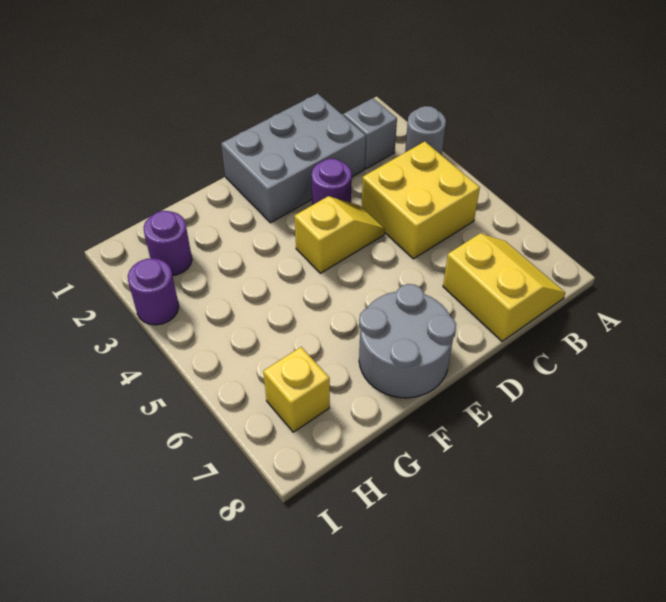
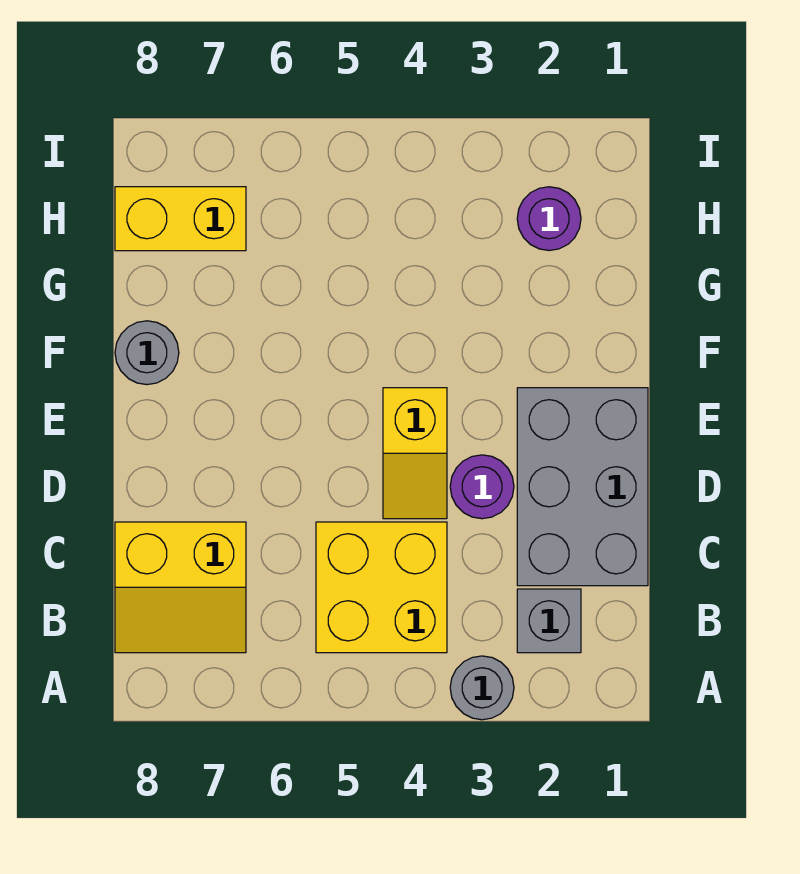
grey round brick E7:F8 level 1 -> grey round brick F8 level 1
yellow brick H7 level 1 -> yellow brick H7:H8 level 1
purple round brick I3 level 1 -> none

